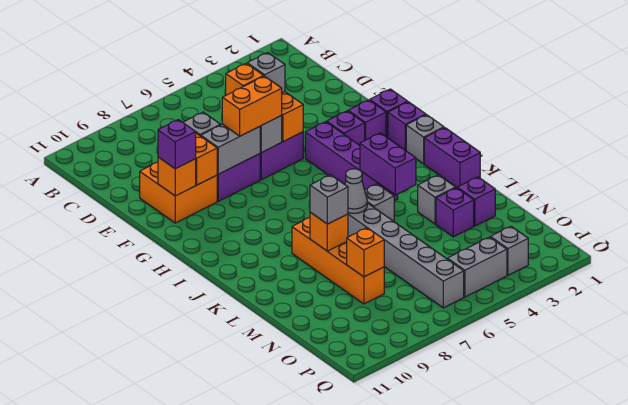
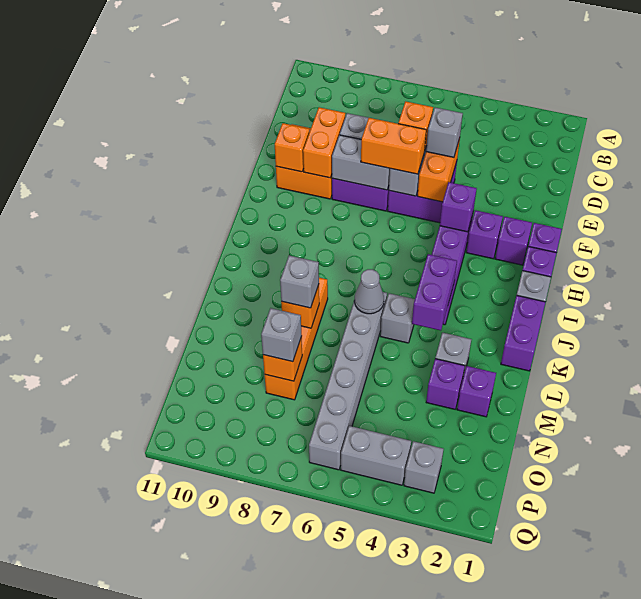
purple brick F10 level 3 -> purple brick G4 level 2
none -> grey brick N8 level 3

